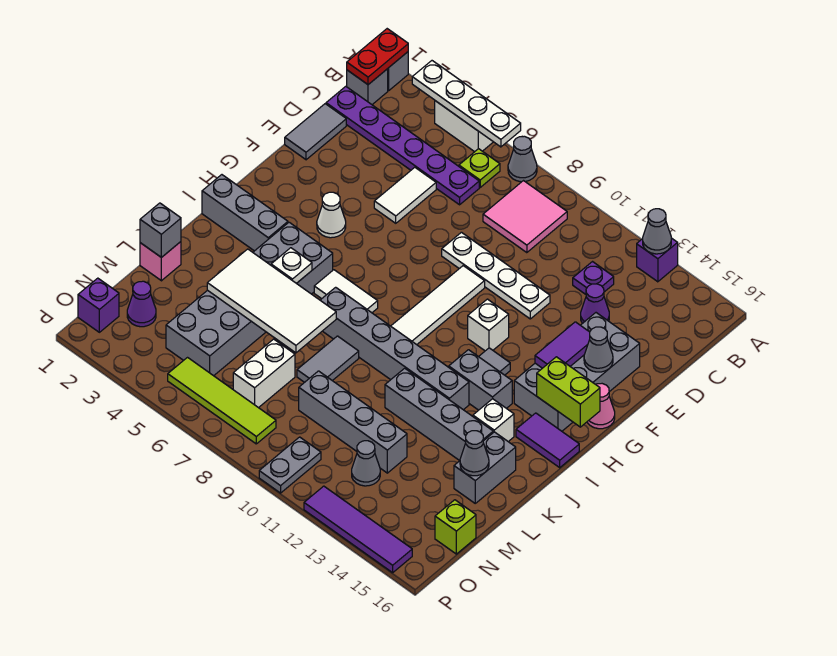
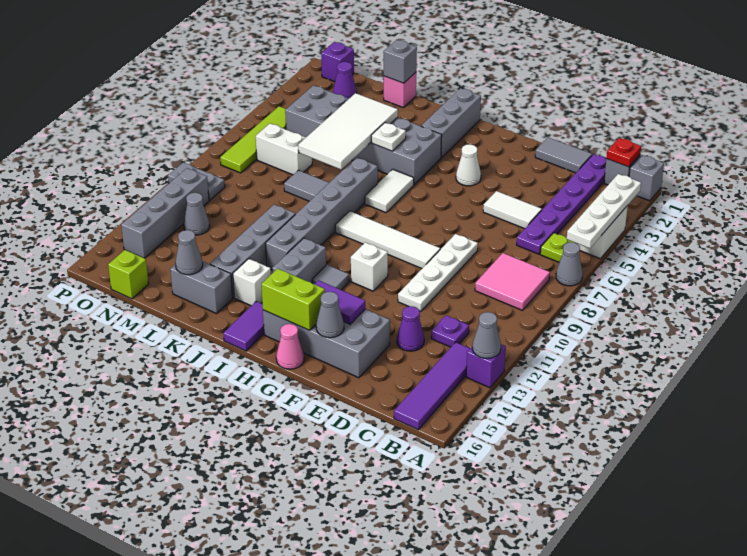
red plate A1:B1 level 2 -> red plate B1 level 2
lime brick H15:H16 level 2 -> lime brick G15:H15 level 2
grey brick M9:M12 level 1 -> grey brick O11:O14 level 1
purple tile P12:P15 level 1 -> purple tile B13:B16 level 1

